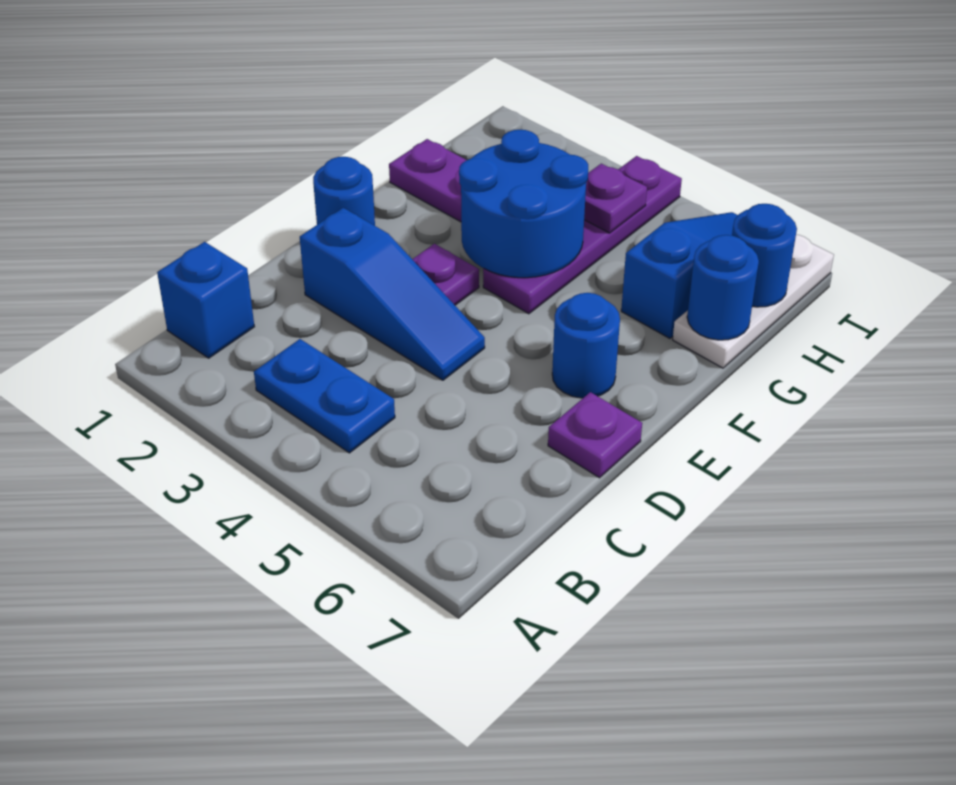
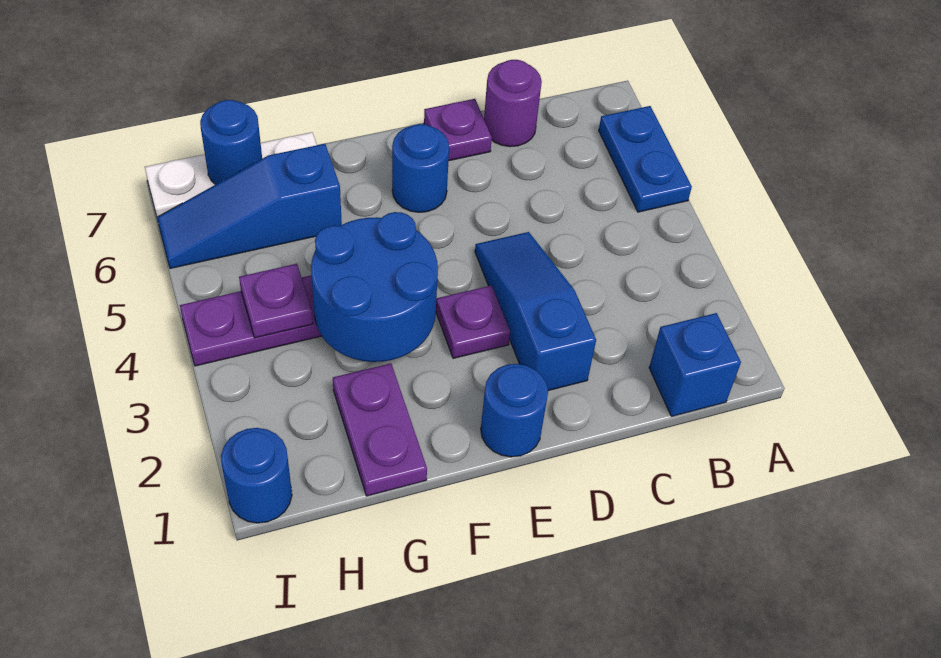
blue plate B3:B4 level 1 -> blue plate A5:A6 level 1
none -> purple round brick C7 level 1
blue round brick G7 level 2 -> blue round brick I1 level 1

